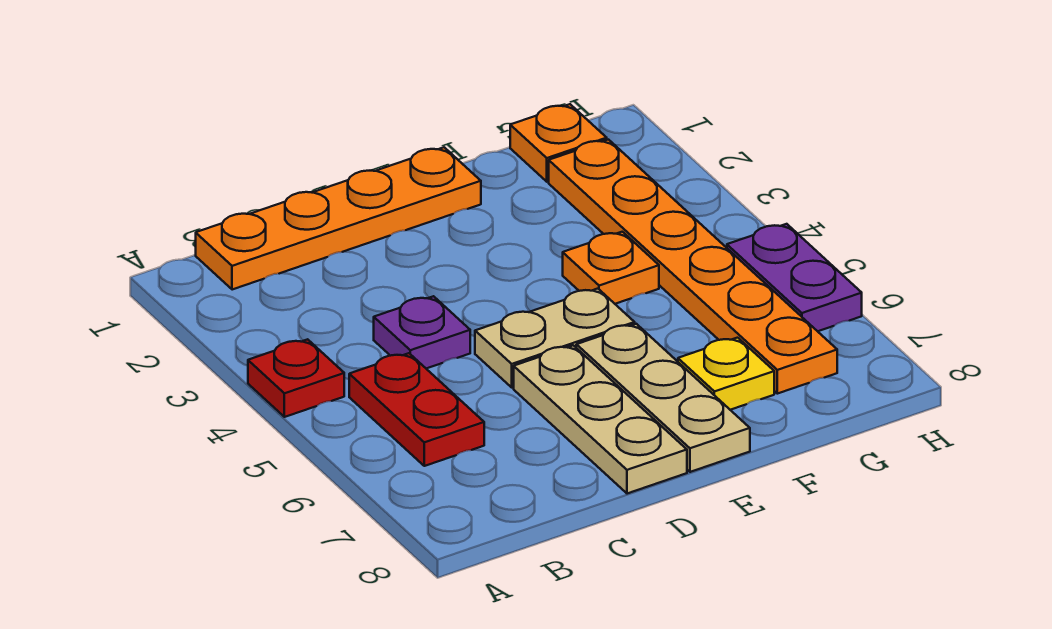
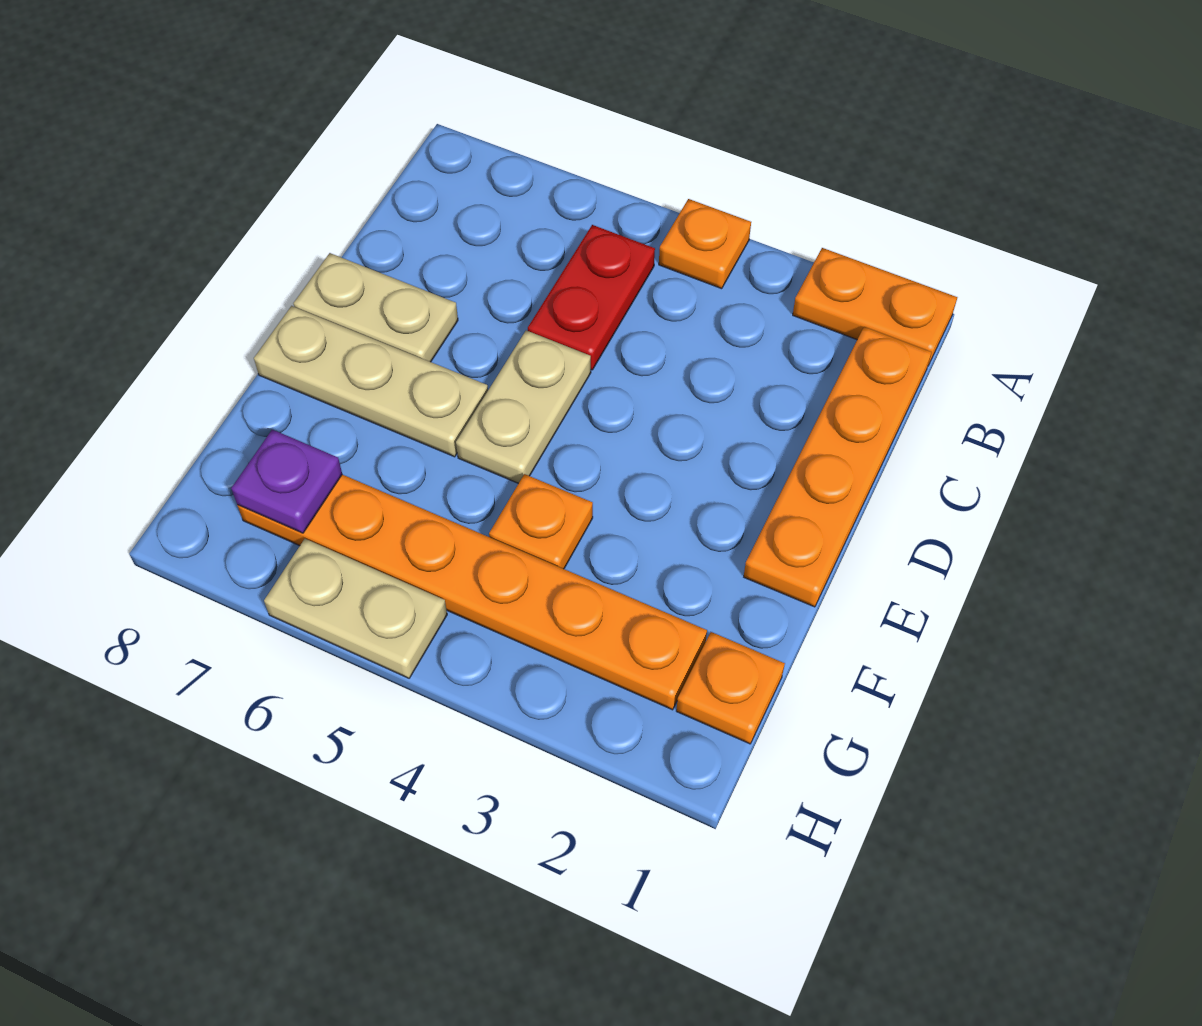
none -> orange plate A1:A2 level 1
red plate A4 level 1 -> orange plate A4 level 1
red plate B5:B6 level 1 -> red plate B5:C5 level 1
purple plate C4 level 1 -> purple plate G7 level 2
tan plate D6:D8 level 1 -> tan plate D7:D8 level 1
yellow plate F7 level 1 -> none
purple plate H5:H6 level 1 -> tan plate H5:H6 level 1

